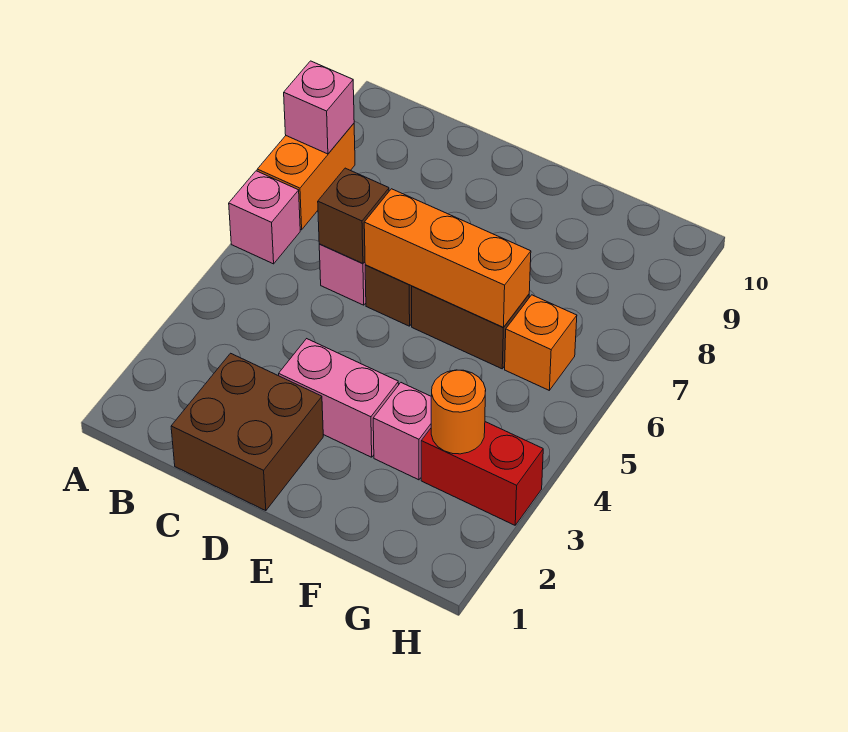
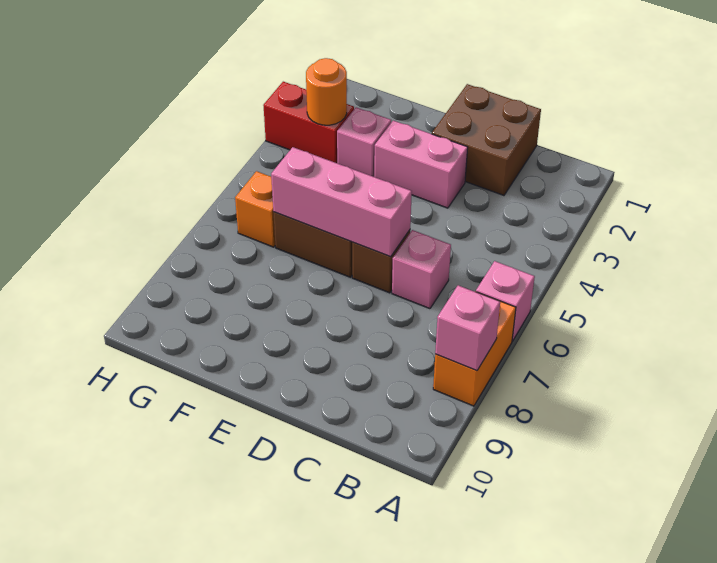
brown brick C6 level 2 -> none
orange brick D6:F6 level 2 -> pink brick D6:F6 level 2

